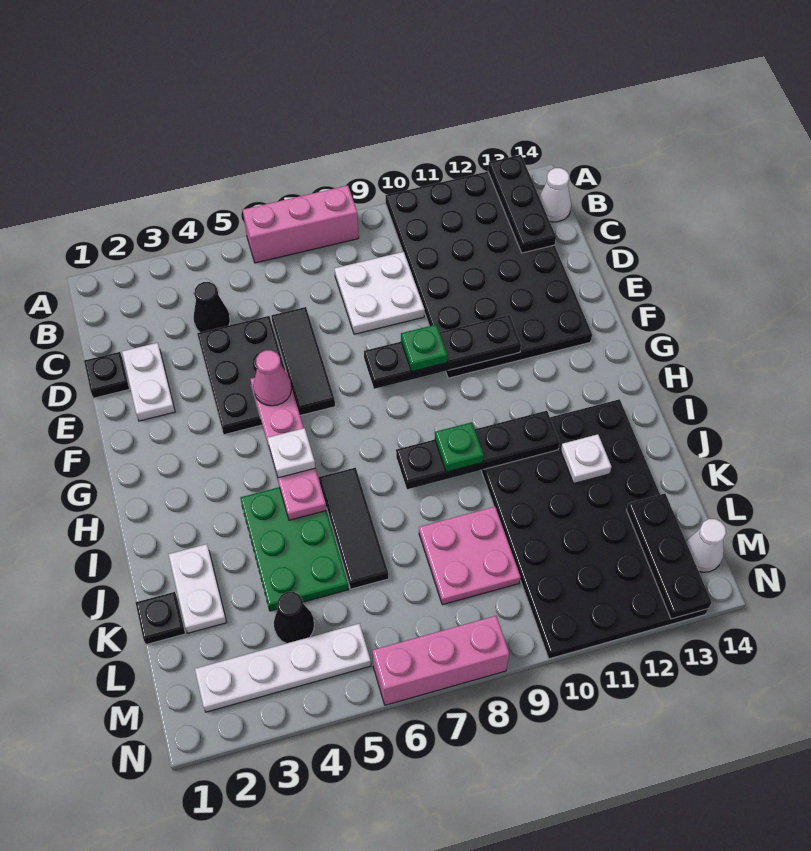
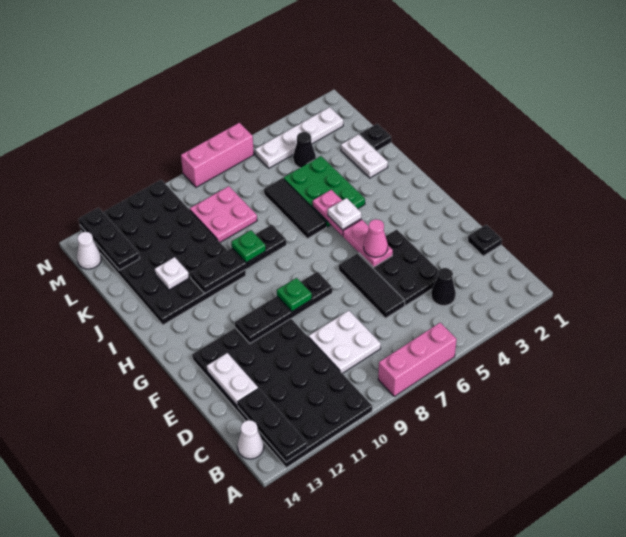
white plate D2:E2 level 1 -> white plate D13:E13 level 2

